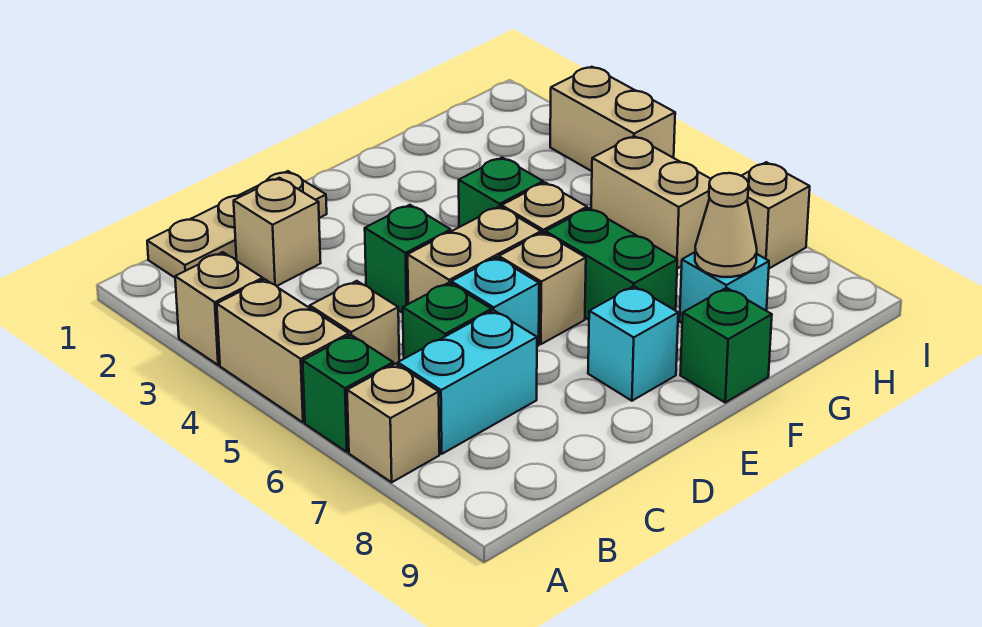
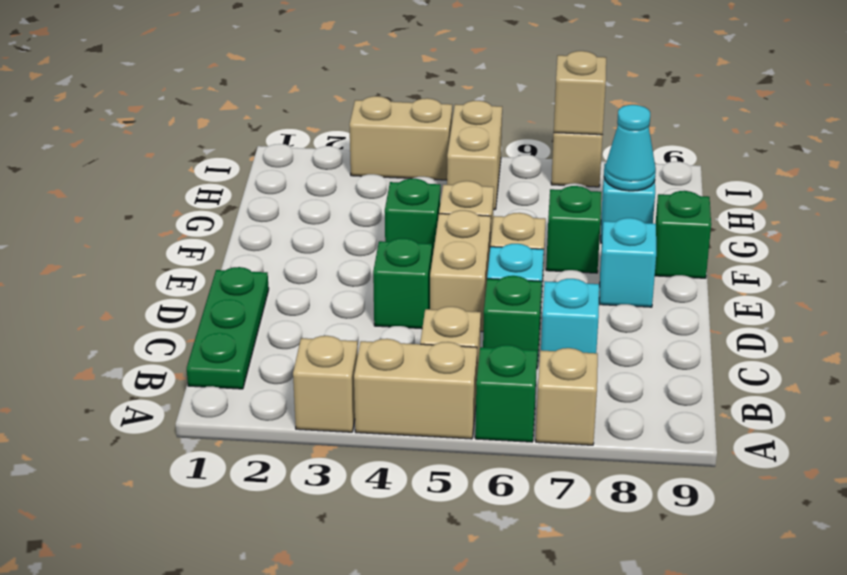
tan plate B1:D1 level 1 -> green plate B1:D1 level 1
cyan brick B7:C7 level 1 -> cyan brick C7 level 1
tan brick C2 level 1 -> tan brick I7 level 2
green brick F6:F7 level 1 -> green brick F7 level 1
tan cone G8 level 2 -> cyan cone G8 level 2
tan brick H5:H6 level 1 -> tan brick H5:I5 level 1

